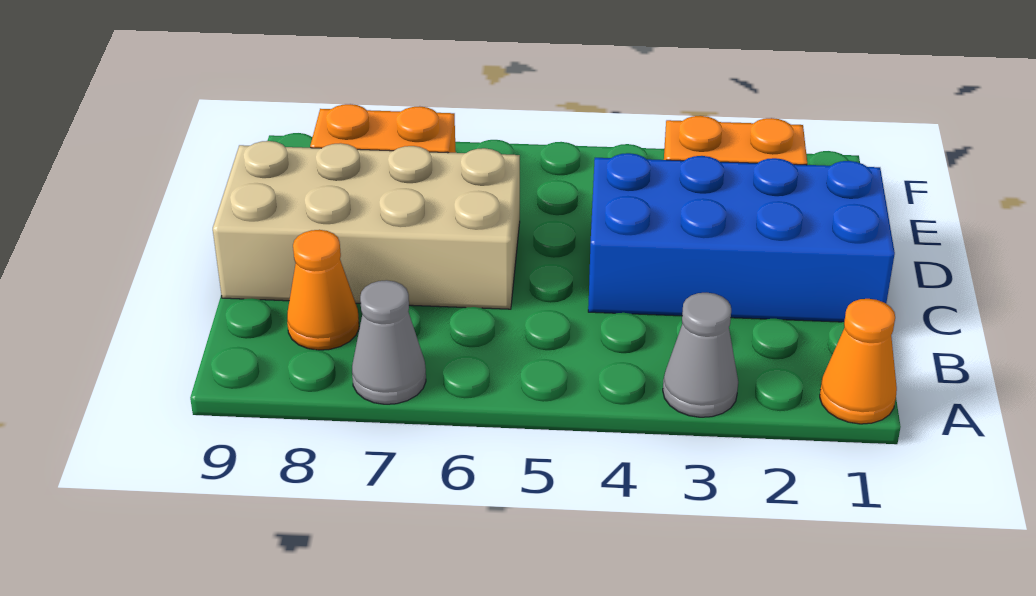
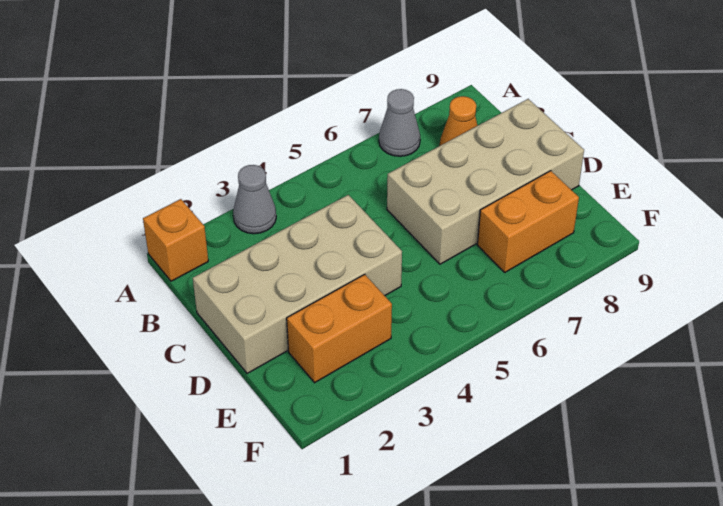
orange cone A1 level 1 -> orange brick A1 level 1
blue brick C1:D4 level 1 -> tan brick C1:D4 level 1

